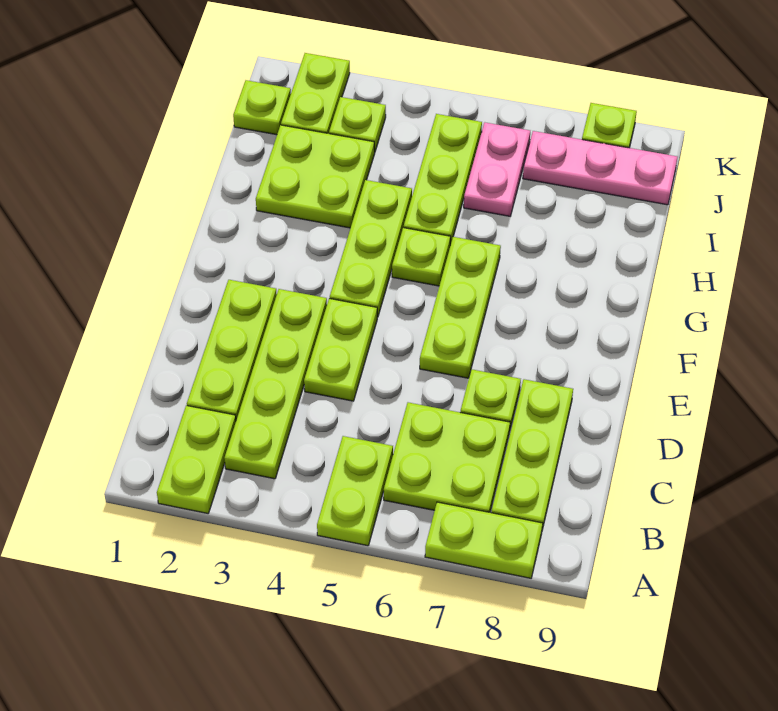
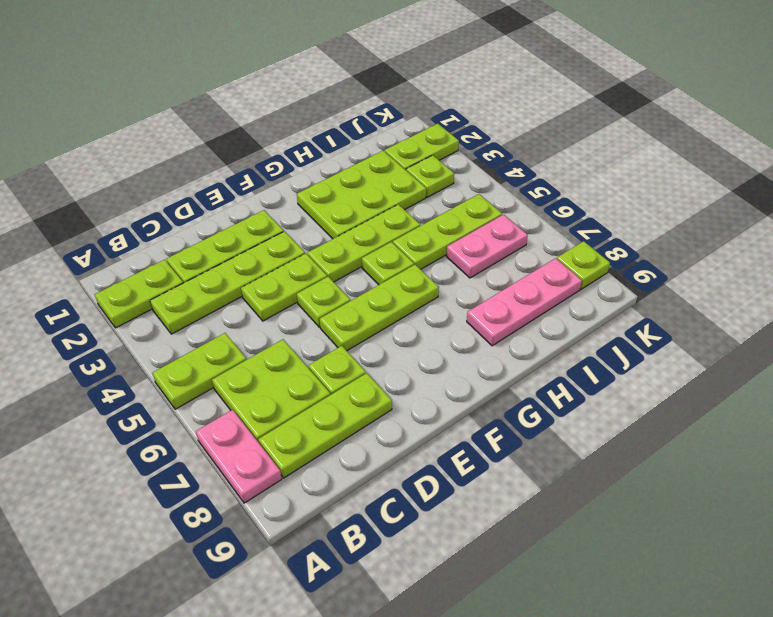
lime plate A7:A8 level 1 -> pink plate A7:A8 level 1
lime plate H2:I3 level 1 -> lime plate G2:I3 level 1
lime plate J1 level 1 -> lime plate E5 level 1
pink plate J7:J9 level 1 -> pink plate H8:J8 level 1

